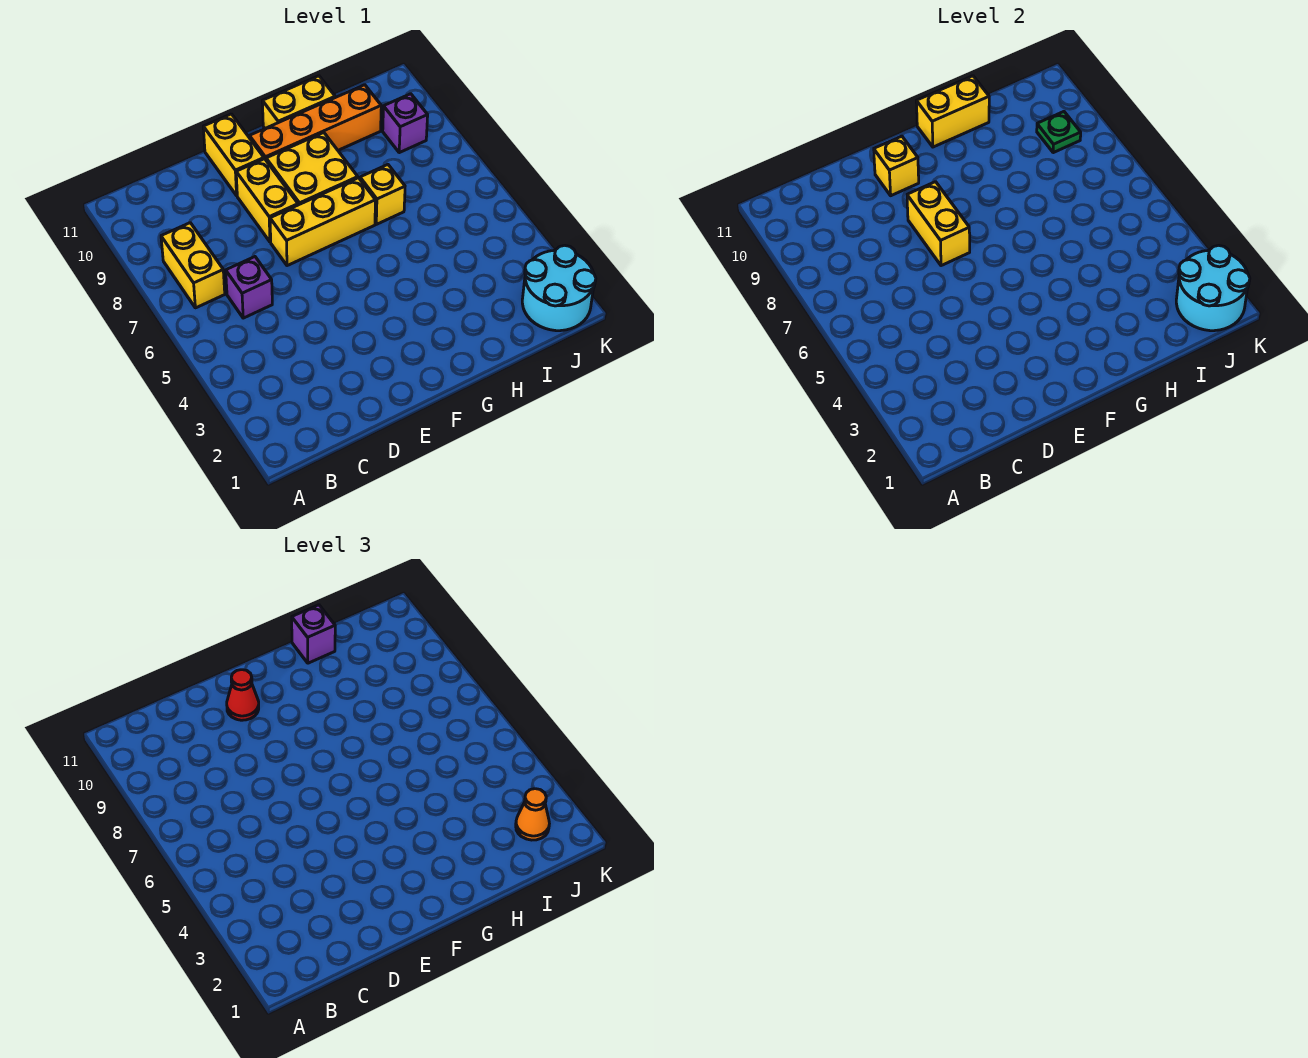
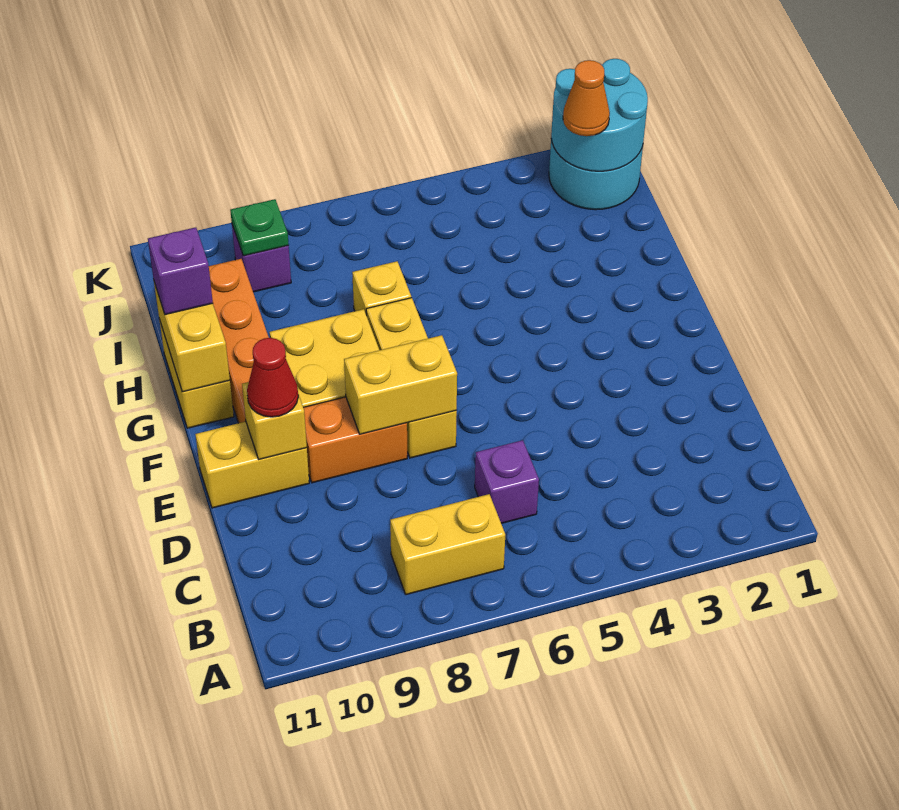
yellow brick E8:E9 level 1 -> orange brick E8:E9 level 1

